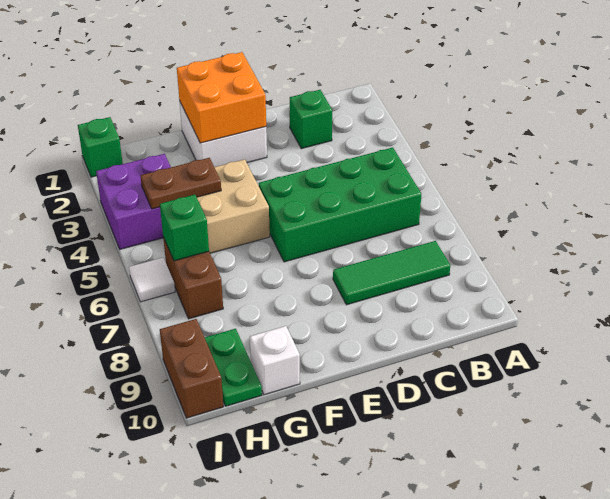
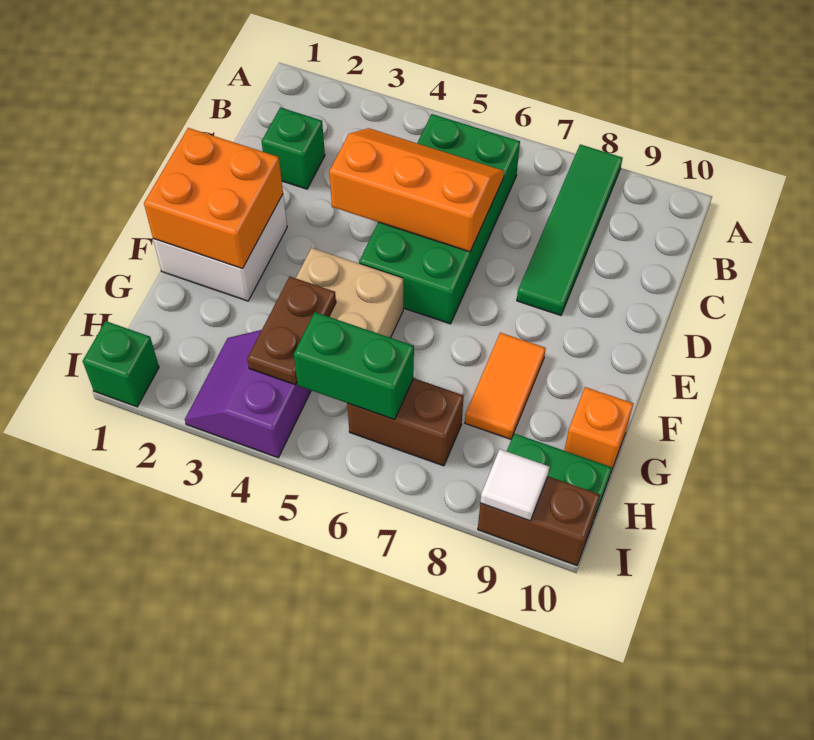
green tile B8:D8 level 1 -> green tile A8:D8 level 1
none -> orange slope C4:D6 level 2 top D
none -> orange tile F8:G8 level 1
white brick G10 level 1 -> orange brick G10 level 1
purple brick H3:I4 level 1 -> purple slope H3:I4 level 1 top 4
green brick H6 level 2 -> green brick H5:H6 level 2
white tile I6 level 1 -> white tile I9 level 2

